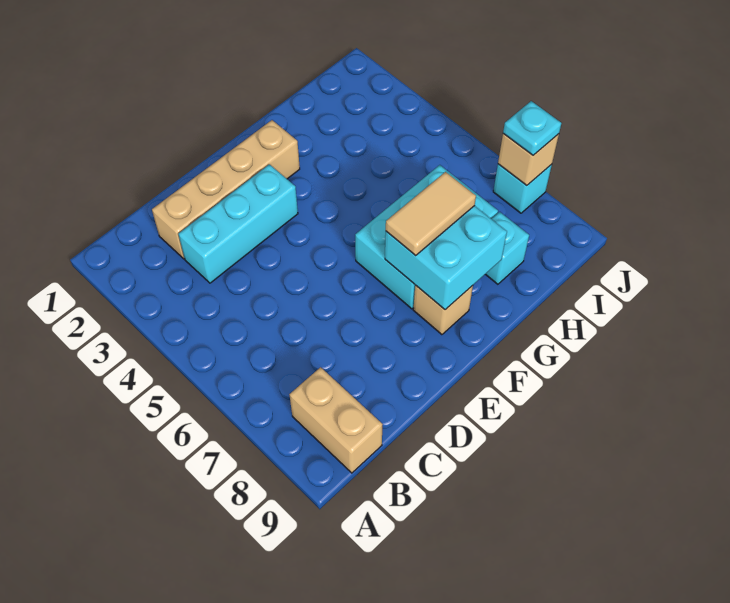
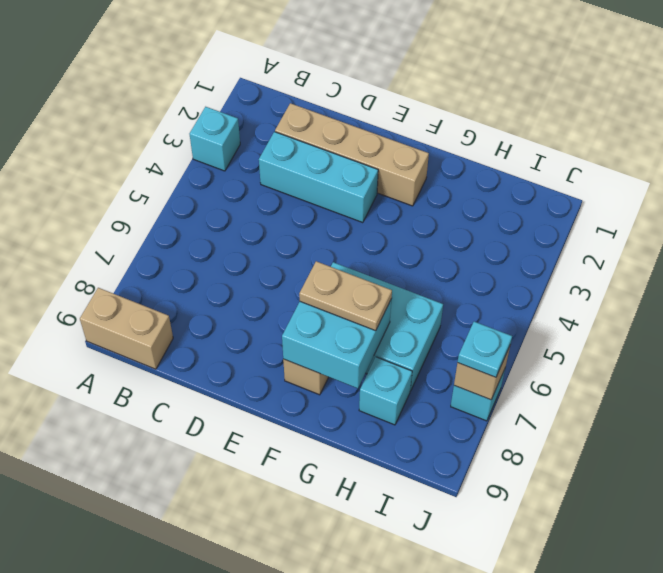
none -> cyan brick A3 level 1
tan brick B8:B9 level 1 -> tan brick A9:B9 level 1
tan tile F7:G7 level 3 -> tan plate F7:G7 level 3

